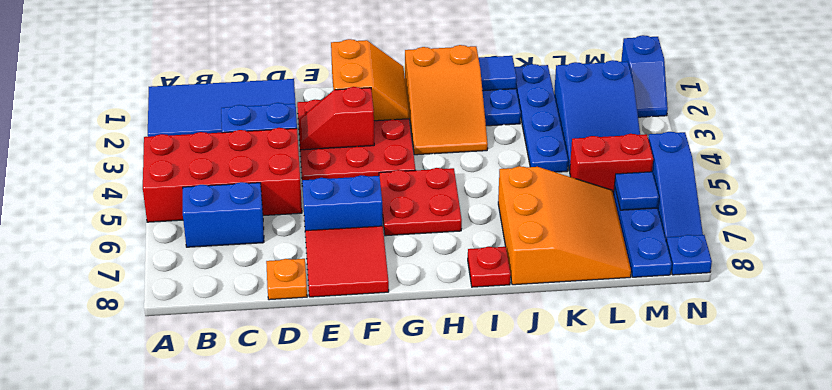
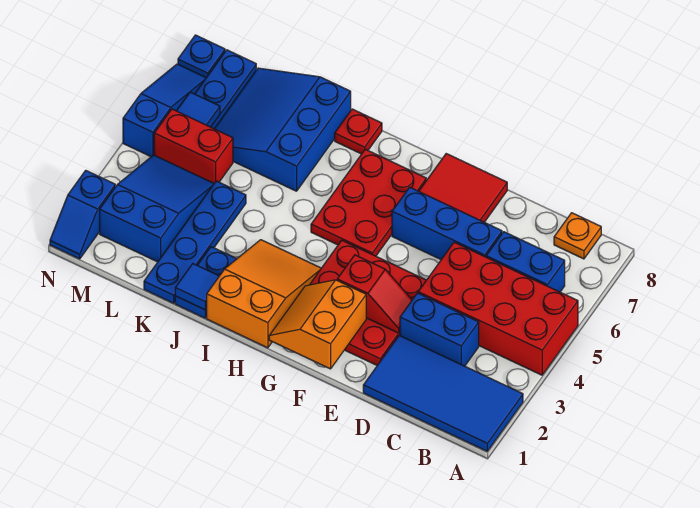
orange plate D8 level 1 -> orange plate B8 level 1
blue brick E6:F6 level 1 -> blue brick D6:F6 level 1
red plate G5:H6 level 1 -> red plate G5:H7 level 1
orange slope J6:L8 level 1 top J -> blue slope J6:L8 level 1 top J
blue slope N1:N2 level 1 top 1 -> blue slope N1:N2 level 1 top 2

